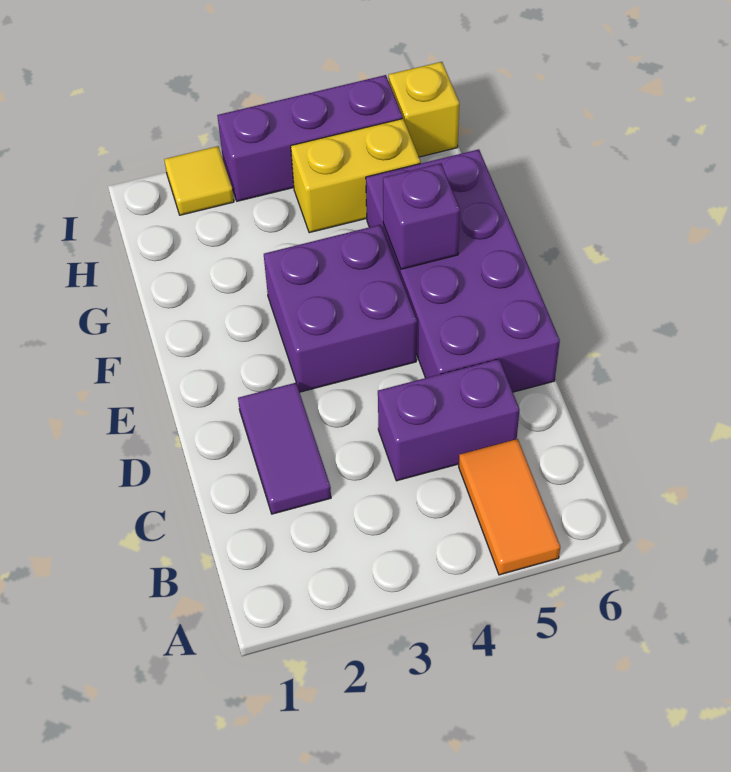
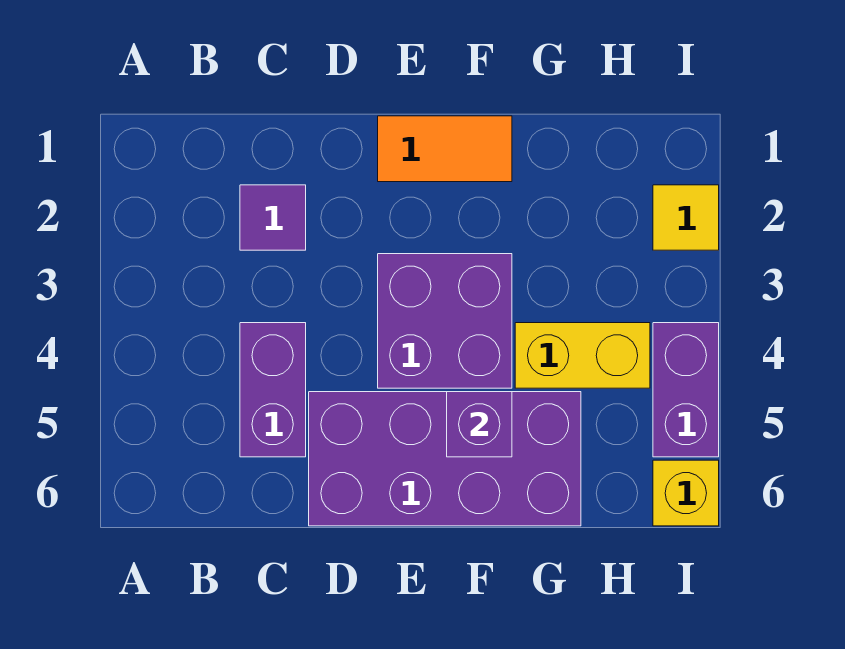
orange tile A5:B5 level 1 -> orange tile E1:F1 level 1
purple tile C2:D2 level 1 -> purple tile C2 level 1
yellow brick H4:H5 level 1 -> yellow brick G4:H4 level 1
purple brick I3:I5 level 1 -> purple brick I4:I5 level 1

